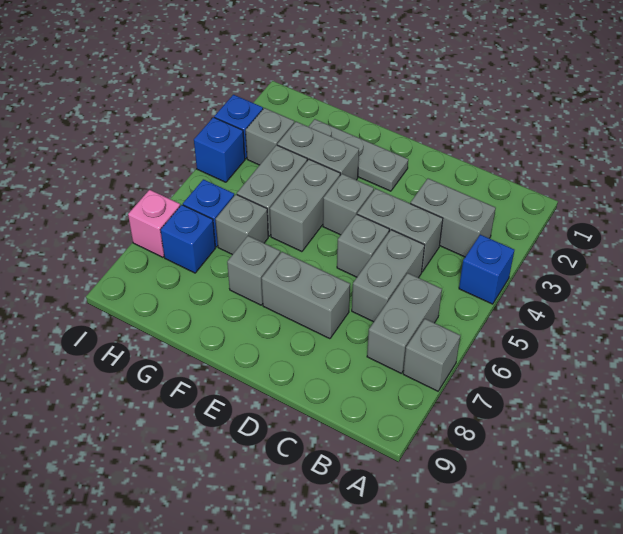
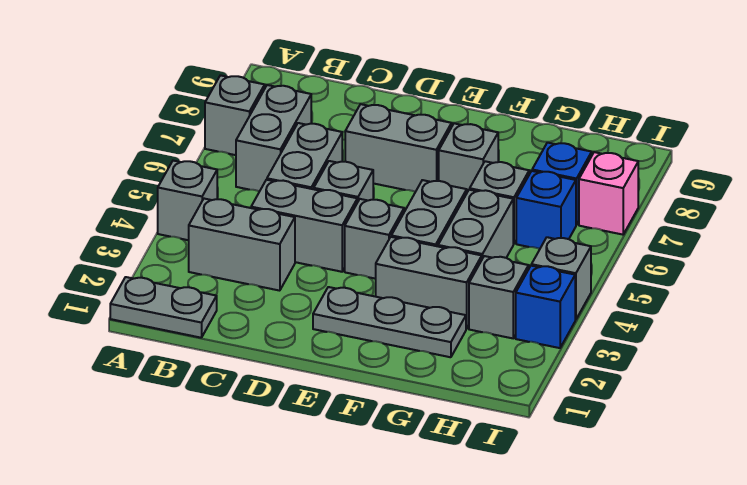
none -> grey plate A1:B1 level 1
blue brick A4 level 1 -> grey brick A4 level 1
blue brick I4 level 1 -> grey brick I4 level 1

